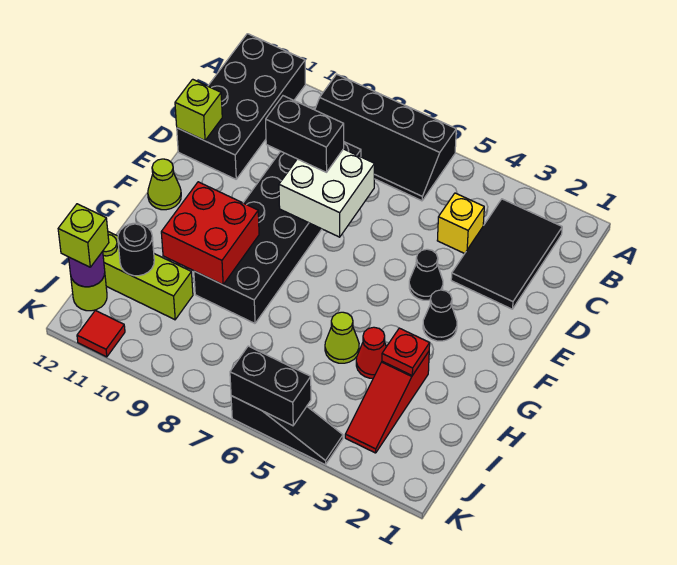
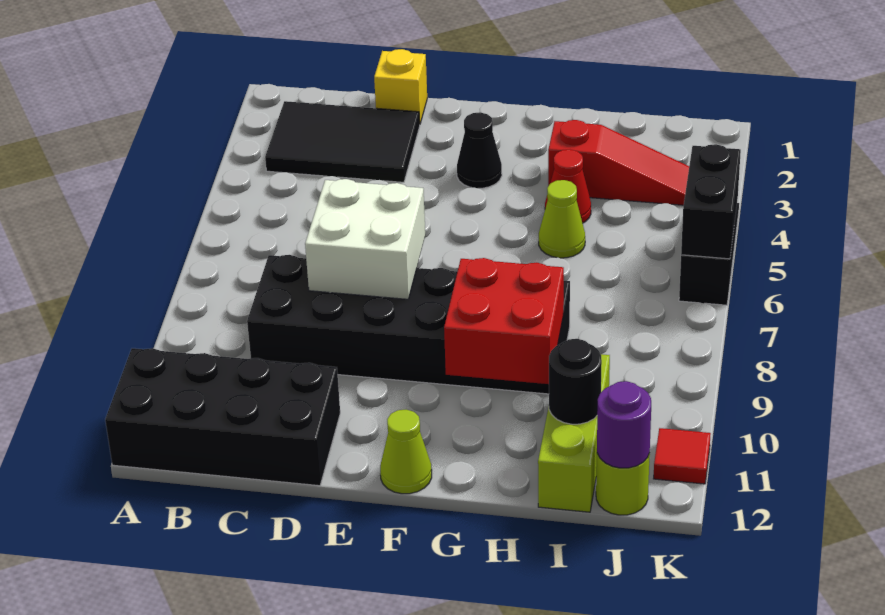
black slope A6:B9 level 1 top A -> none
yellow brick C4 level 1 -> yellow brick D1 level 1
black brick D8:D9 level 3 -> none
lime brick D12 level 2 -> none
black cone E4 level 1 -> none
red plate H3 level 2 -> none
lime brick J12 level 3 -> none

